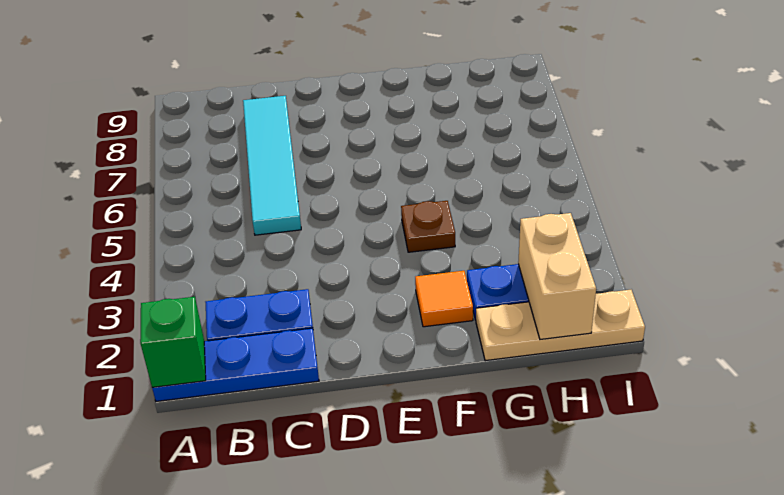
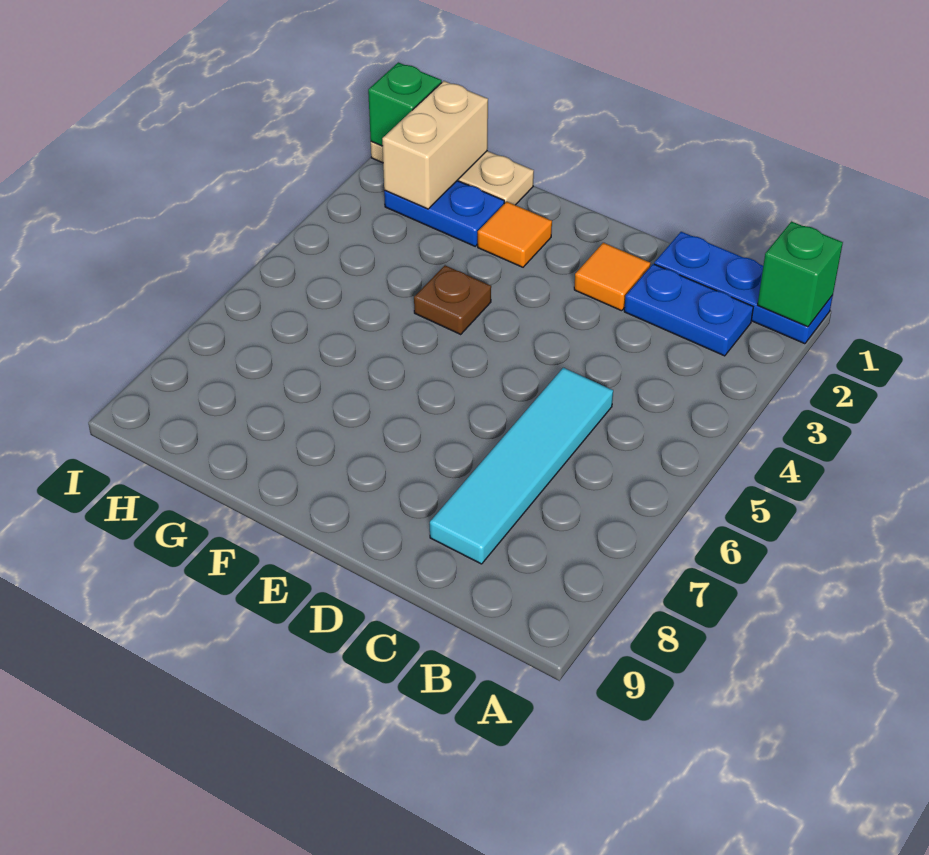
none -> orange tile D2 level 1
none -> green brick I1 level 2

